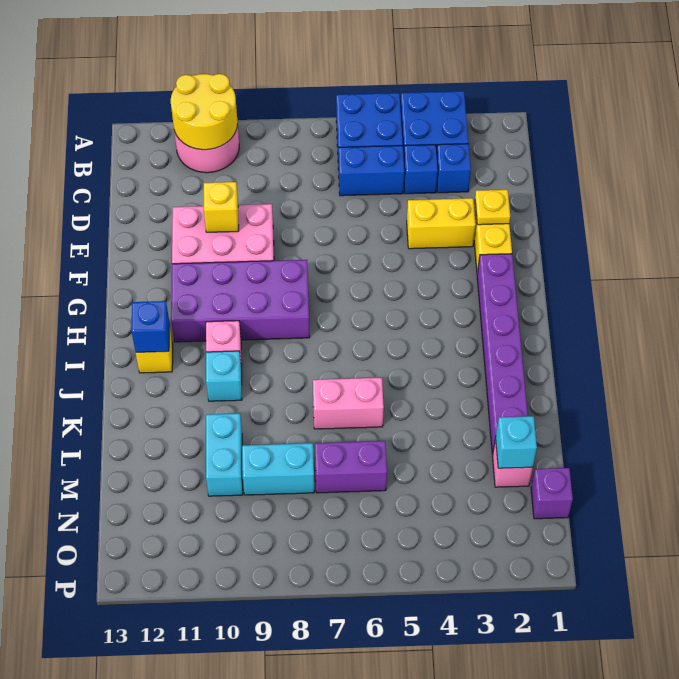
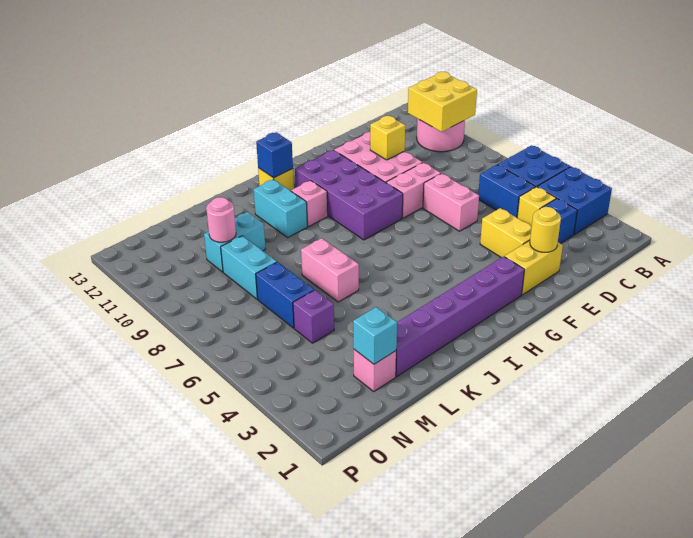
yellow round brick A10:B11 level 2 -> yellow brick A10:B11 level 2
blue brick C4 level 1 -> yellow brick C4 level 1
yellow plate E2 level 2 -> yellow round brick E2 level 2
none -> pink brick E6:E7 level 1
none -> pink brick E8:F8 level 1
cyan brick J10 level 1 -> cyan brick J10:J11 level 1
purple brick M6:M7 level 1 -> blue brick M6:M7 level 1
none -> pink round brick M10 level 2
purple brick N1 level 1 -> purple brick M5 level 1

